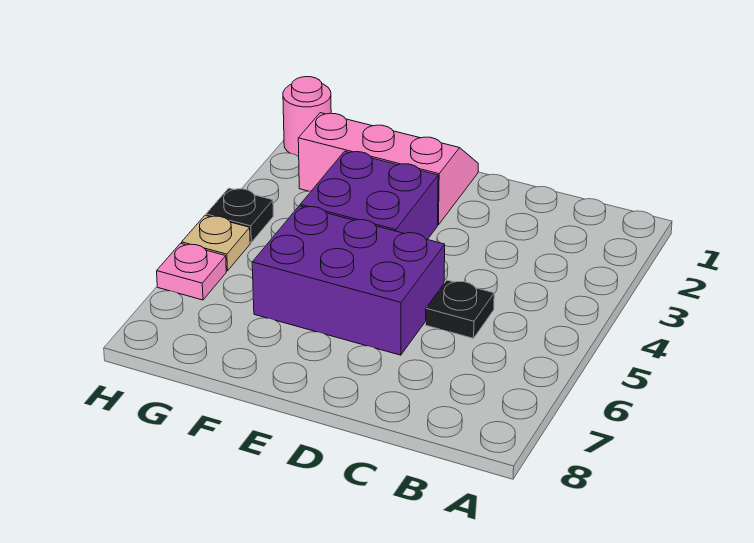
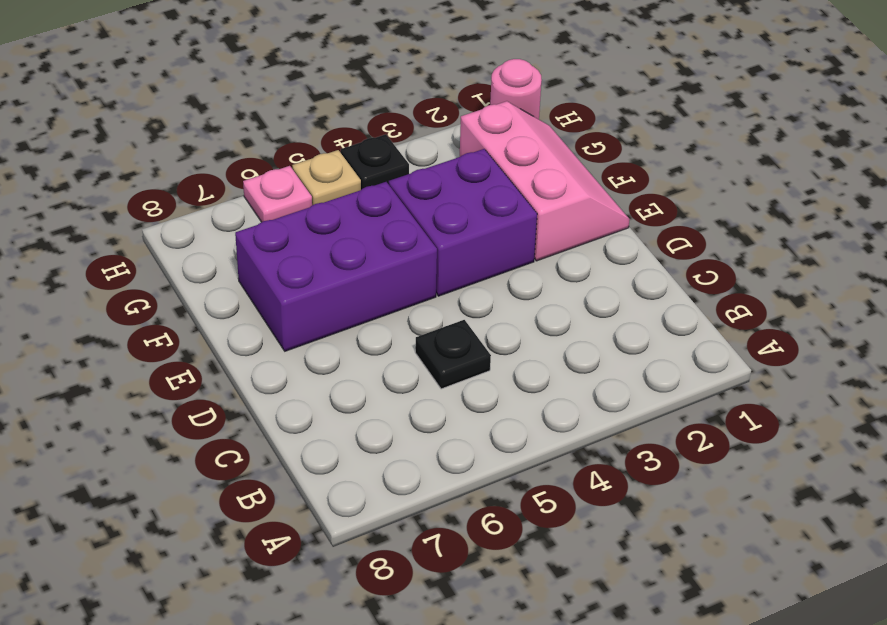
purple brick D5:F6 level 1 -> purple brick E5:F7 level 1

